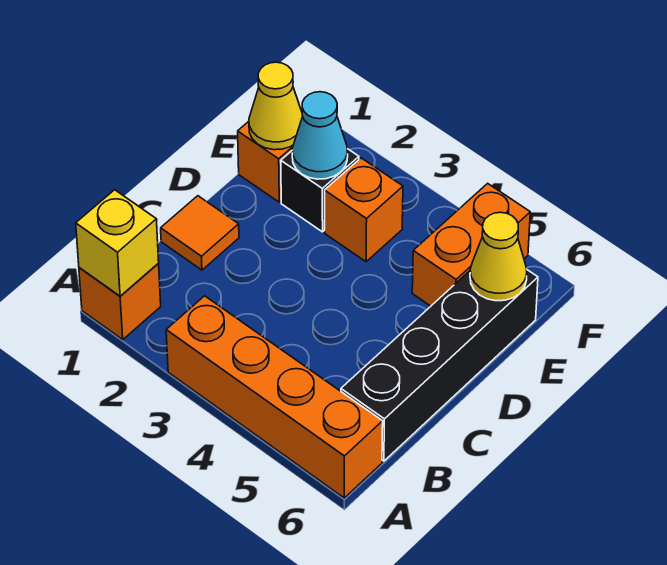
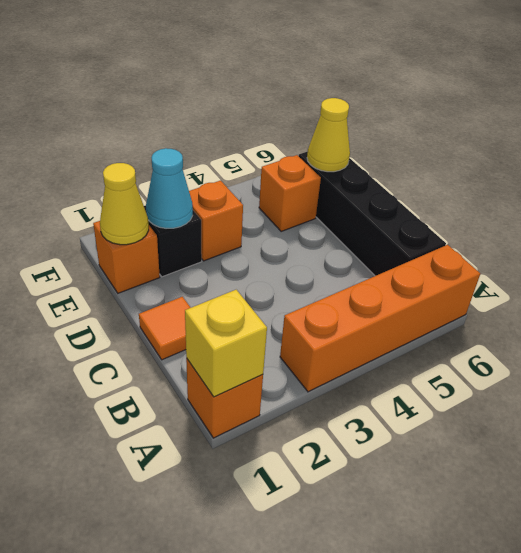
orange brick E5:F5 level 1 -> orange brick E5 level 1

